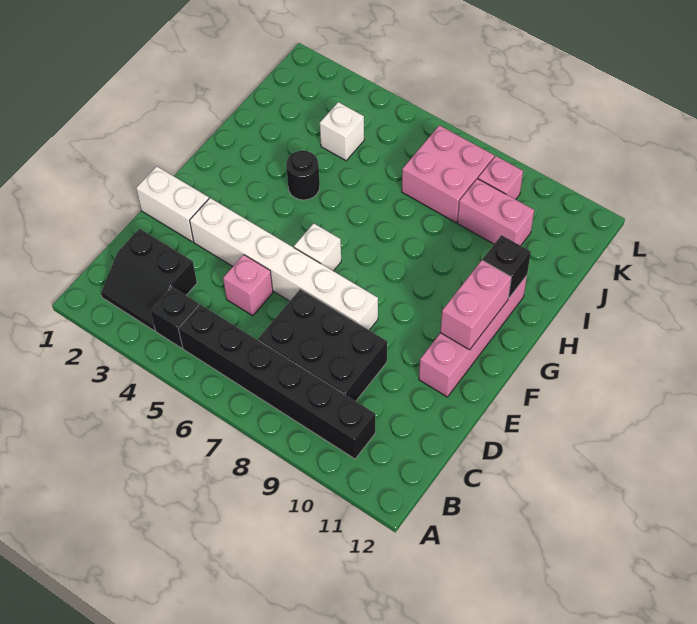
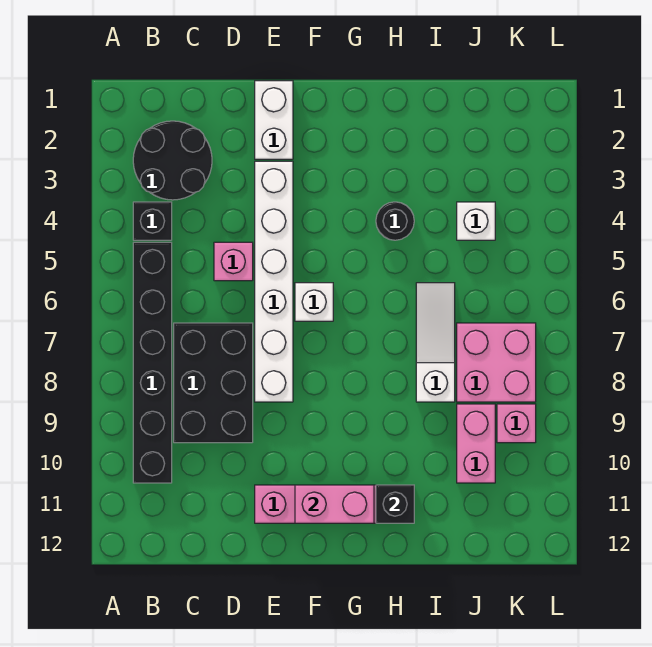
black slope B2:C3 level 1 top C -> black round brick B2:C3 level 1
none -> white slope I6:I8 level 1 top 8

